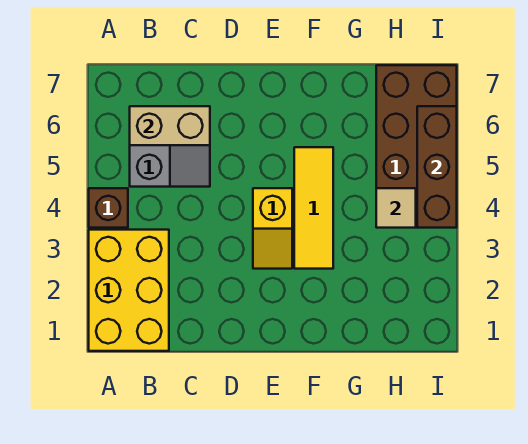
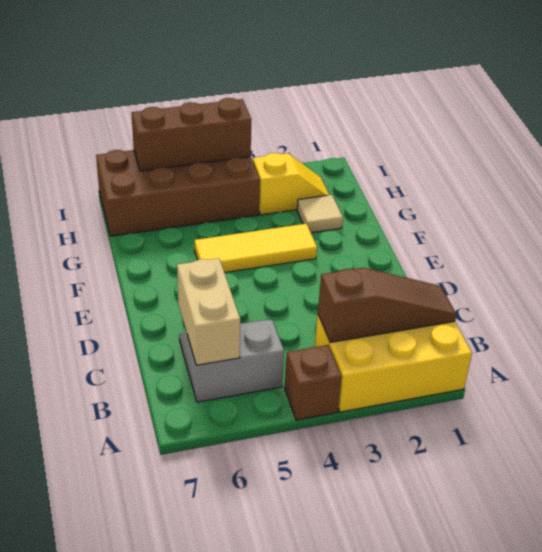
none -> brown slope B1:B3 level 2 top 3
yellow slope E3:E4 level 1 top 4 -> yellow slope H2:H3 level 1 top 3
tan tile H4 level 2 -> tan tile G2 level 1

